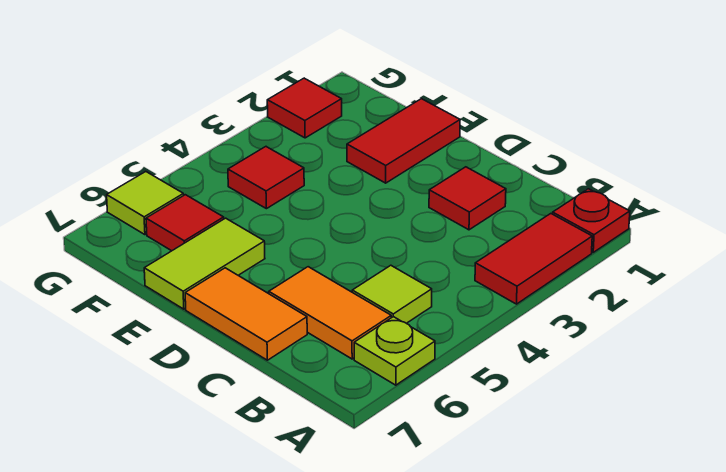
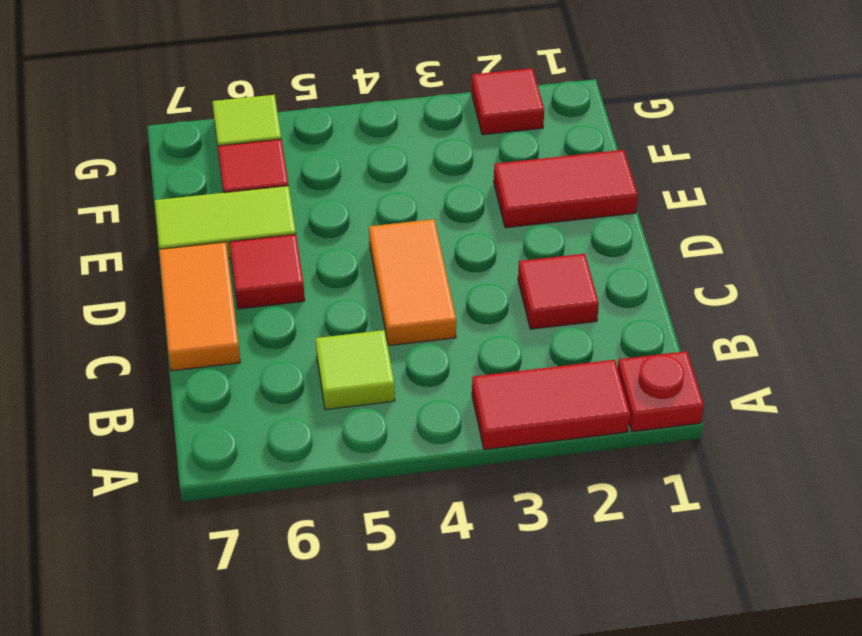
lime plate A6 level 1 -> none
orange tile B6:C6 level 1 -> orange tile C4:D4 level 1
red tile F4 level 1 -> red tile D6 level 1

